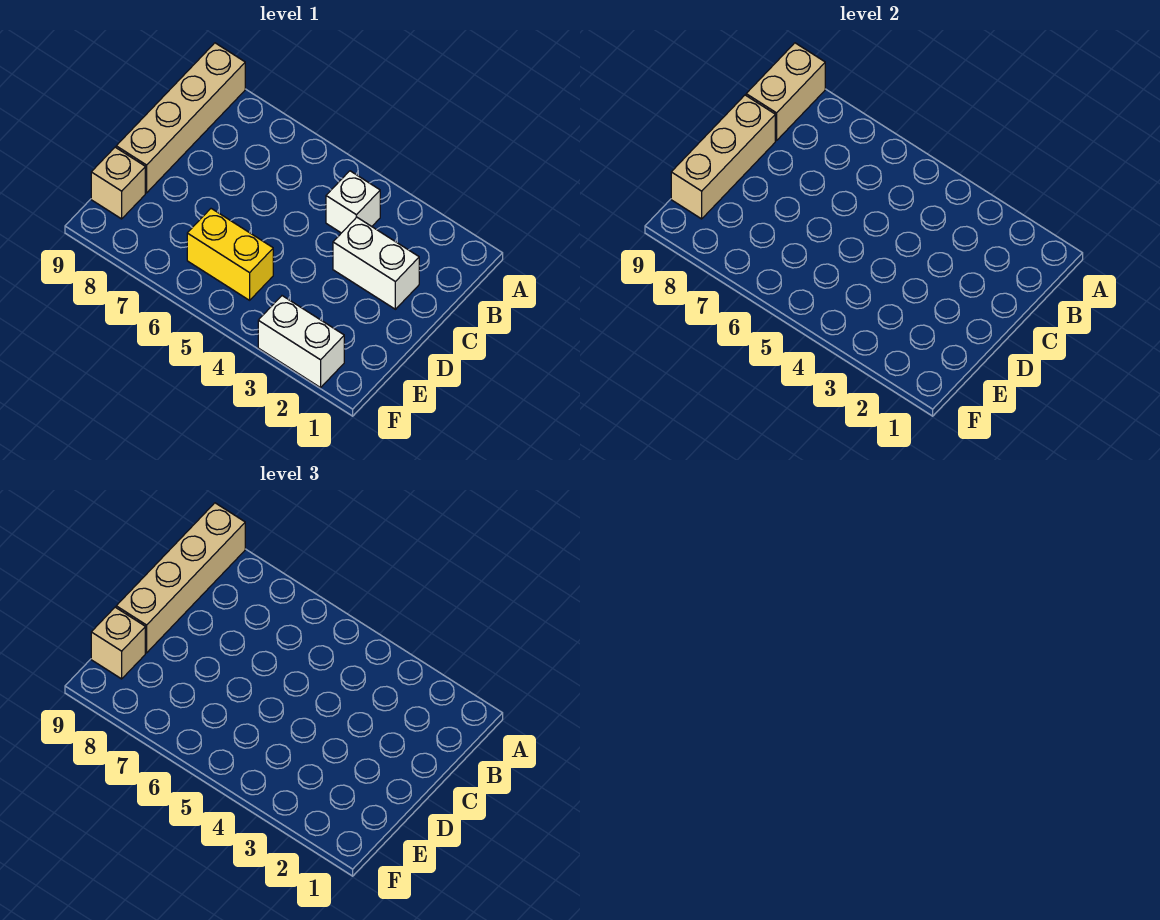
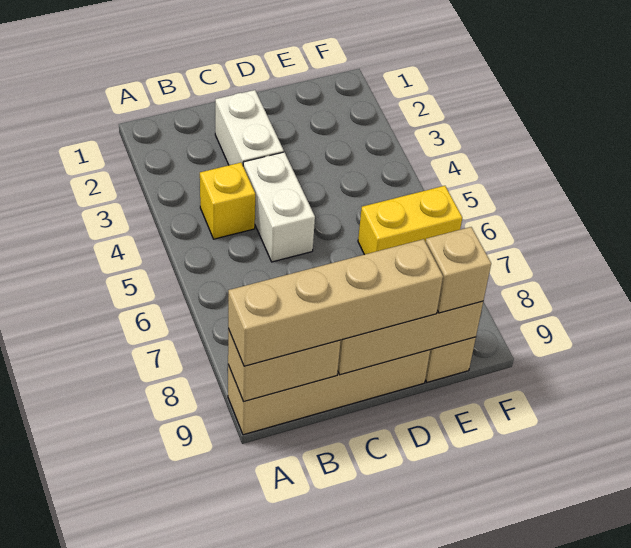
white brick B4 level 1 -> yellow brick B4 level 1
yellow brick E5:E6 level 1 -> yellow brick E6:F6 level 1
white brick F2:F3 level 1 -> white brick C4:C5 level 1

